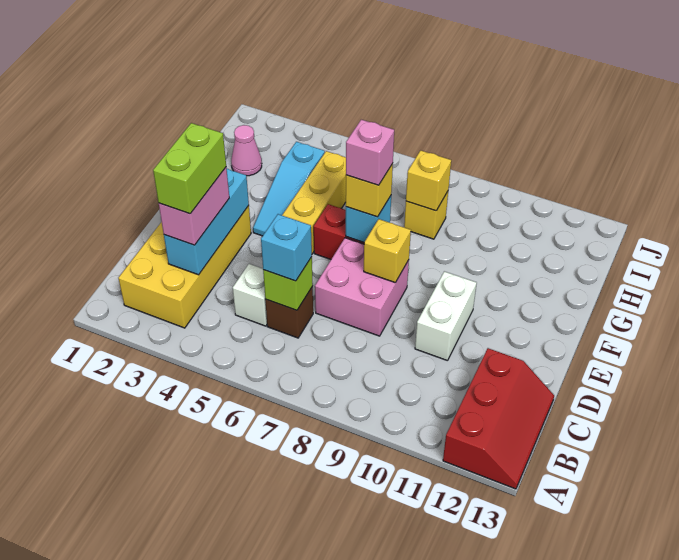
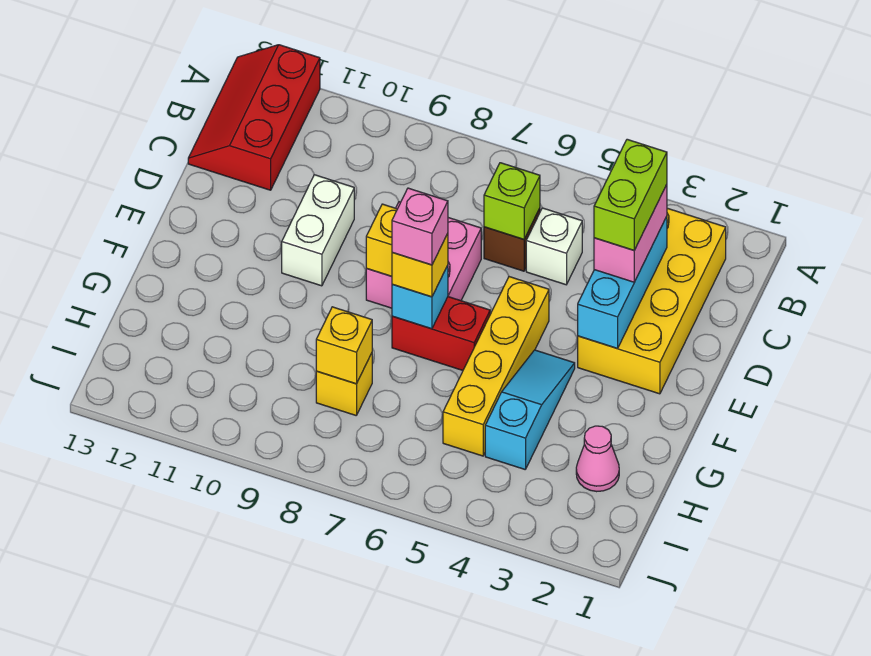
cyan brick C6 level 3 -> none

